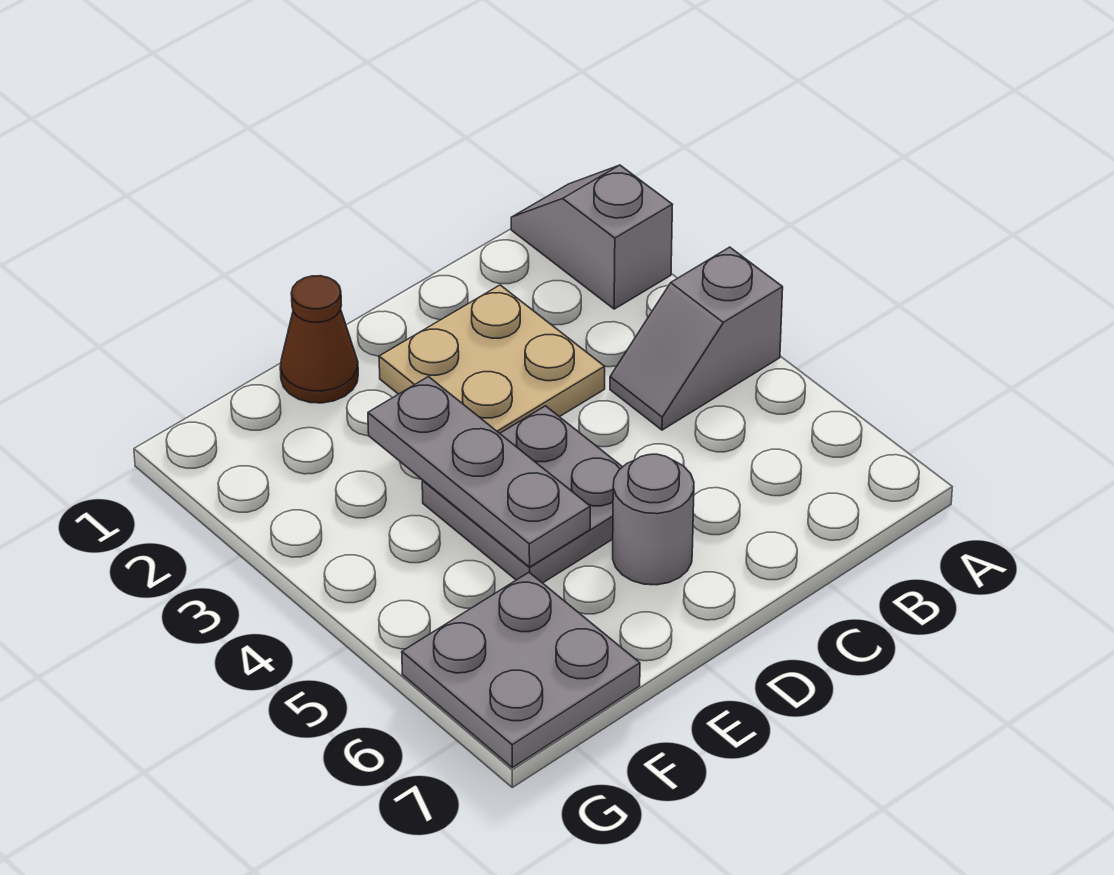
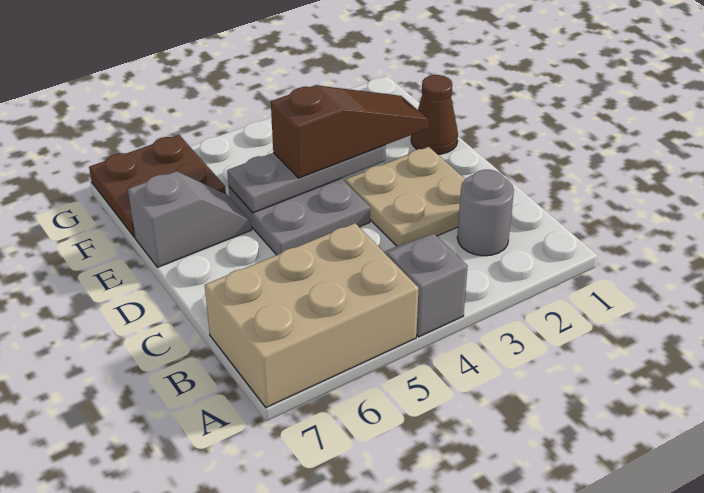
grey slope A1:A2 level 1 top 2 -> grey slope E6:E7 level 1 top 7
none -> tan brick A5:B7 level 1
grey round brick D6 level 1 -> grey round brick B2 level 1
none -> brown slope E2:E4 level 3 top 4
grey plate F6:G7 level 1 -> brown plate F6:G7 level 1

